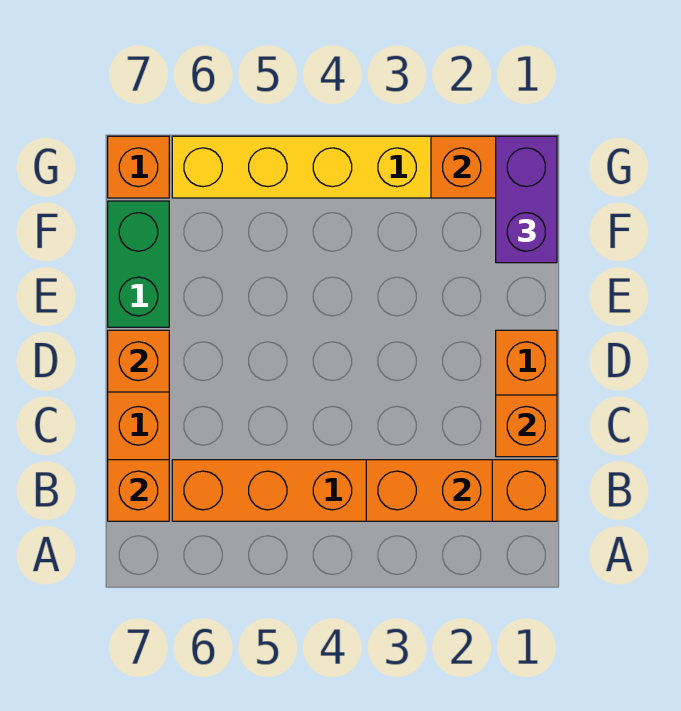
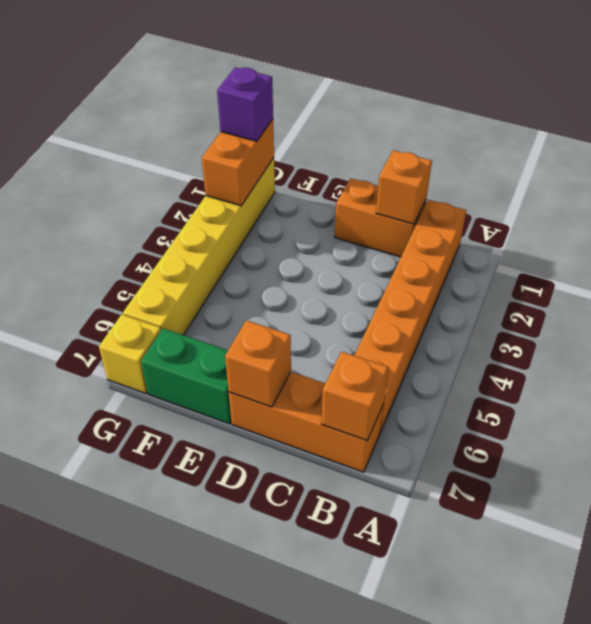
orange brick B2:B3 level 2 -> none
purple brick F1:G1 level 3 -> purple brick G1 level 3
orange brick G7 level 1 -> yellow brick G7 level 1

